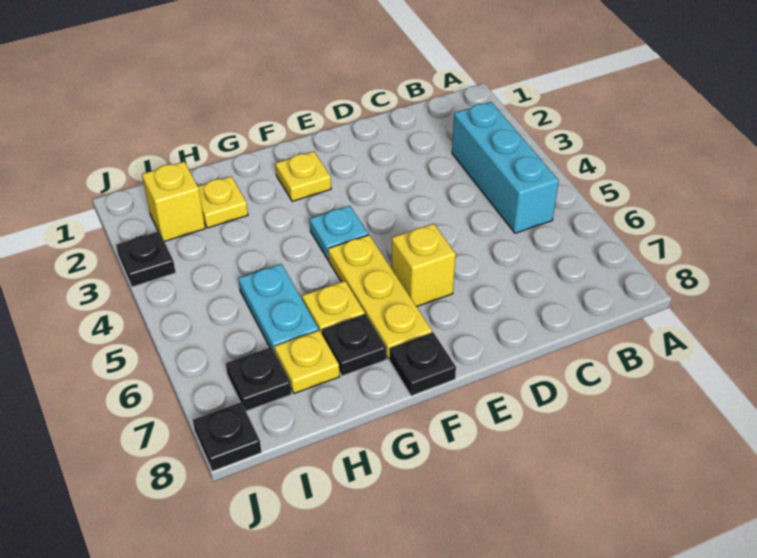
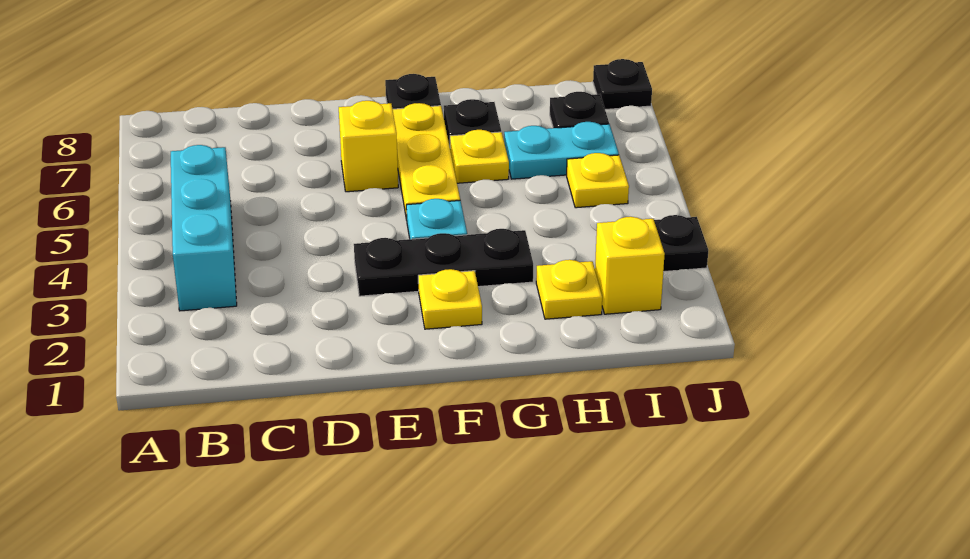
none -> black plate E3:G3 level 1
cyan plate H5:H6 level 1 -> cyan plate H6:I6 level 1
yellow plate H7 level 1 -> yellow plate I5 level 1

